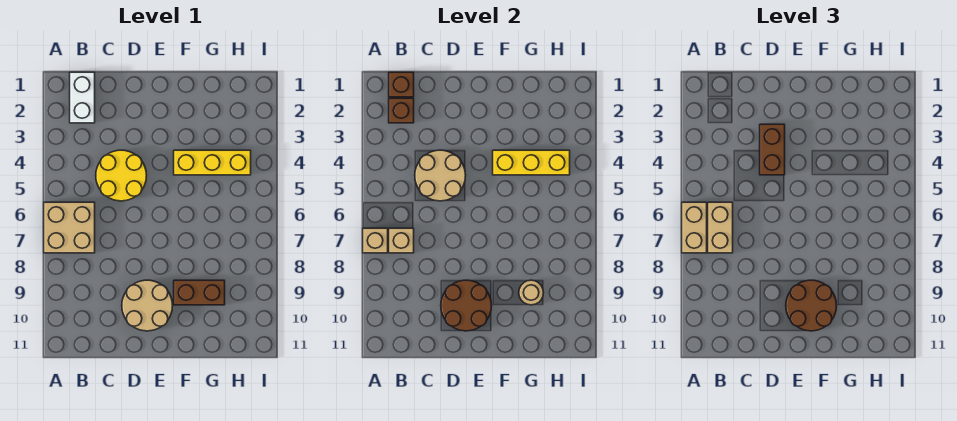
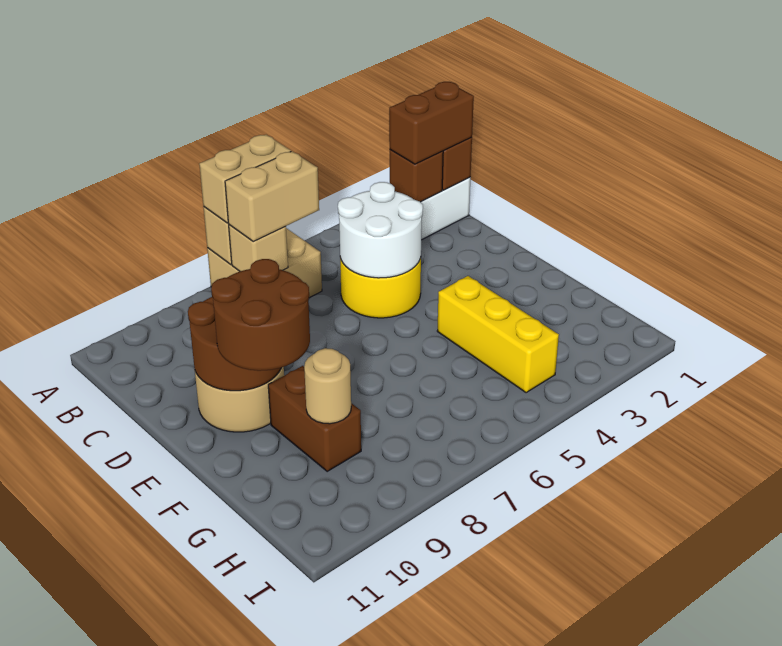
tan round brick C4:D5 level 2 -> white round brick C4:D5 level 2
brown brick D3:D4 level 3 -> brown brick B1:B2 level 3
yellow brick F4:H4 level 2 -> none

